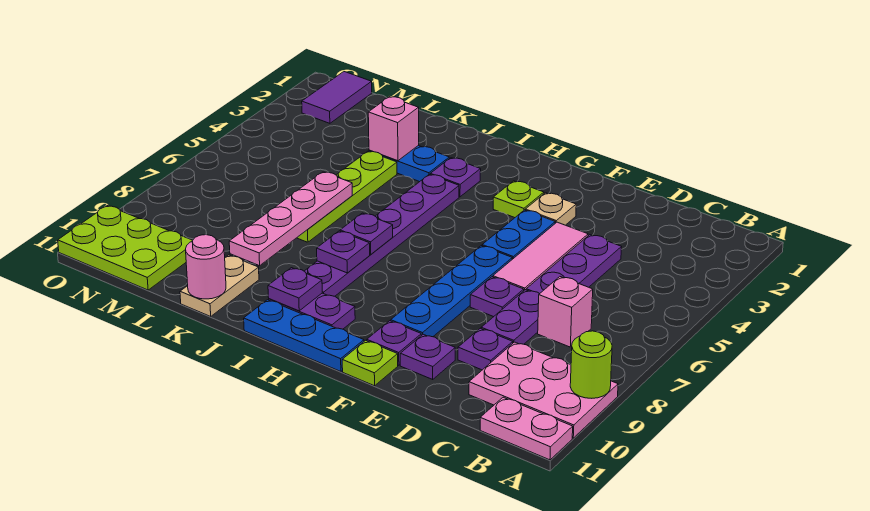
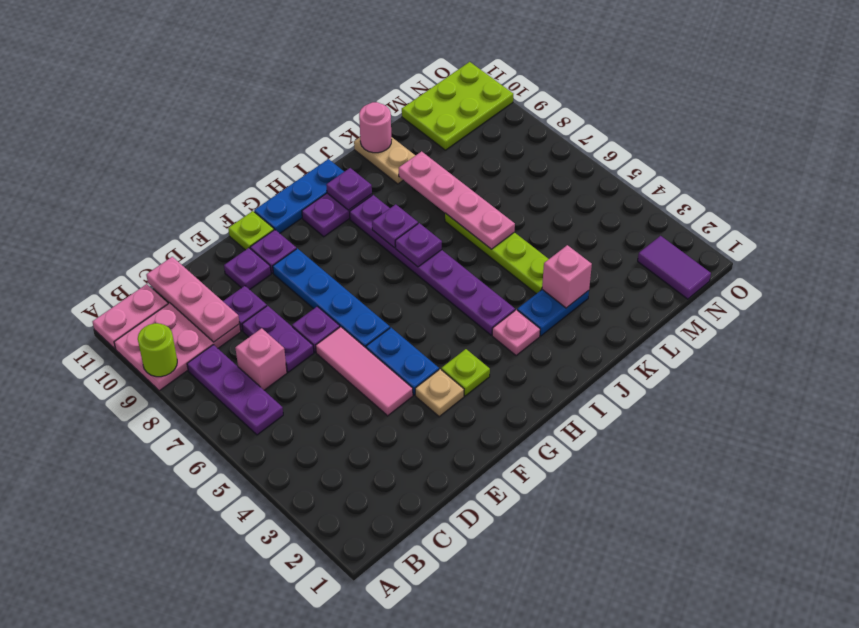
none -> pink plate C9:C11 level 2
purple plate D4:D6 level 1 -> purple plate B6:B8 level 1
purple plate I3 level 1 -> pink plate I3 level 1

